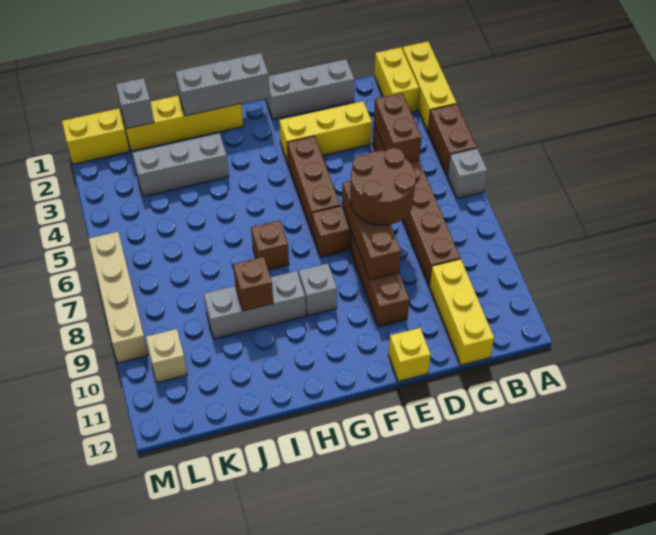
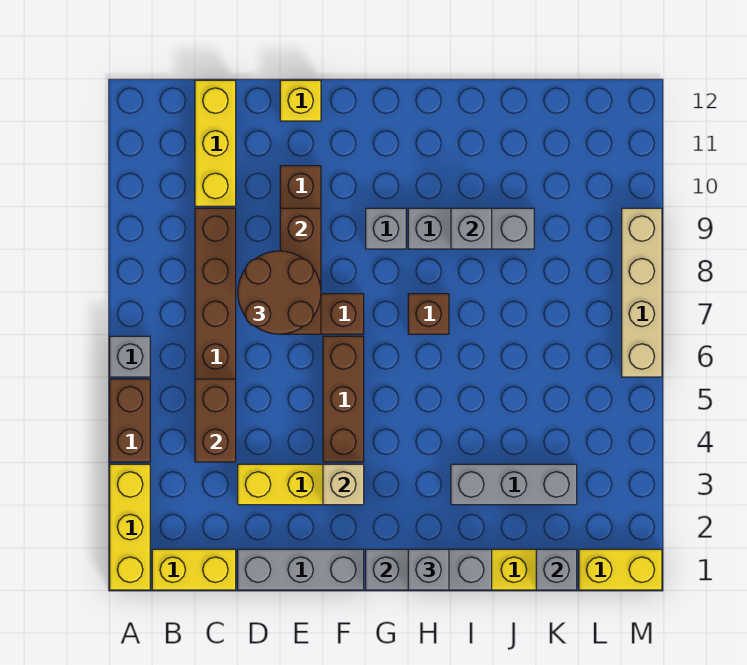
yellow brick B1:B2 level 1 -> yellow brick B1:C1 level 1
none -> grey brick H1 level 3
brown brick I9 level 2 -> grey brick I9 level 2
tan brick L10 level 1 -> tan brick F3 level 2

